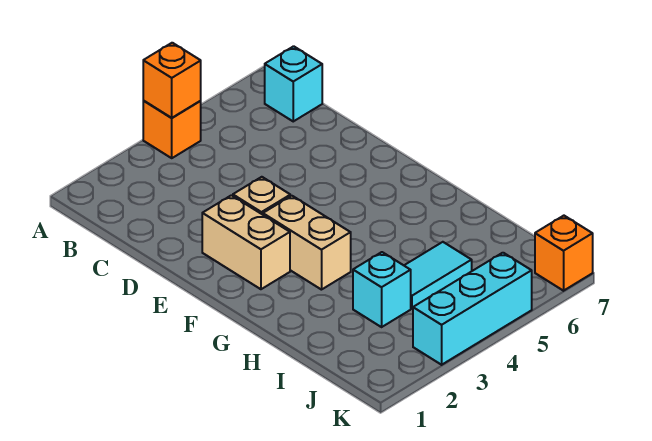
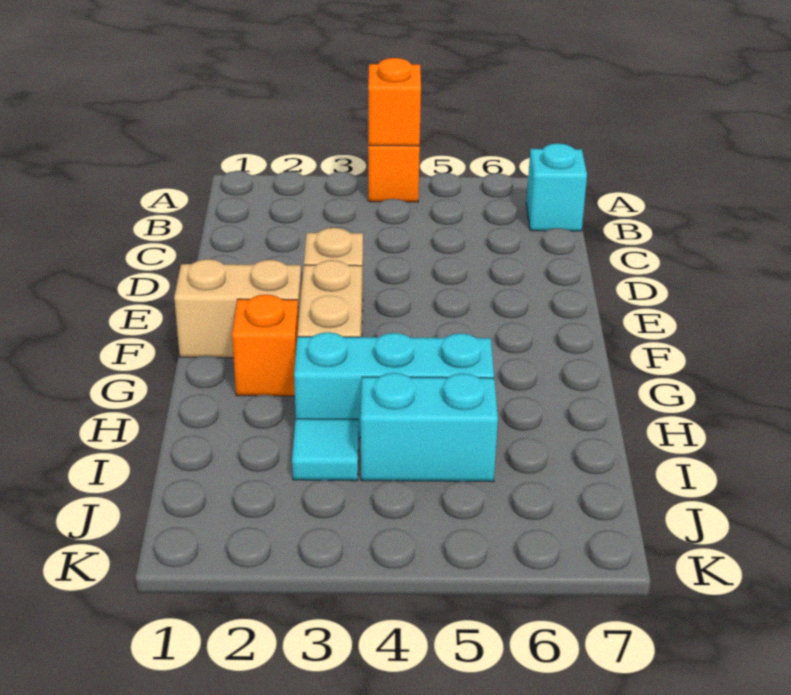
tan brick E2:F2 level 1 -> tan brick F1:F2 level 1
cyan brick I3 level 1 -> cyan tile I3 level 1
cyan tile I4:I5 level 1 -> cyan brick I4:I5 level 1
cyan brick K3:K5 level 1 -> cyan brick H3:H5 level 1
orange brick K7 level 1 -> orange brick G2 level 1

